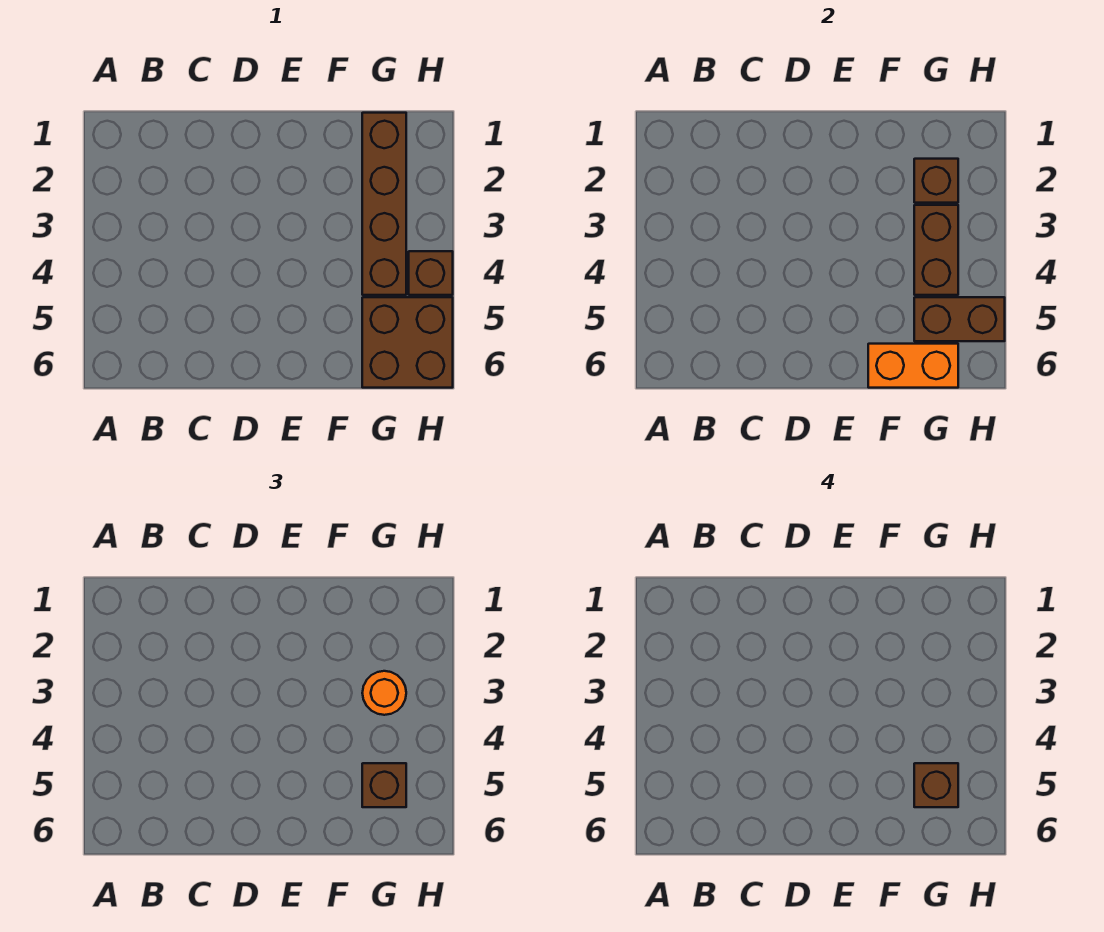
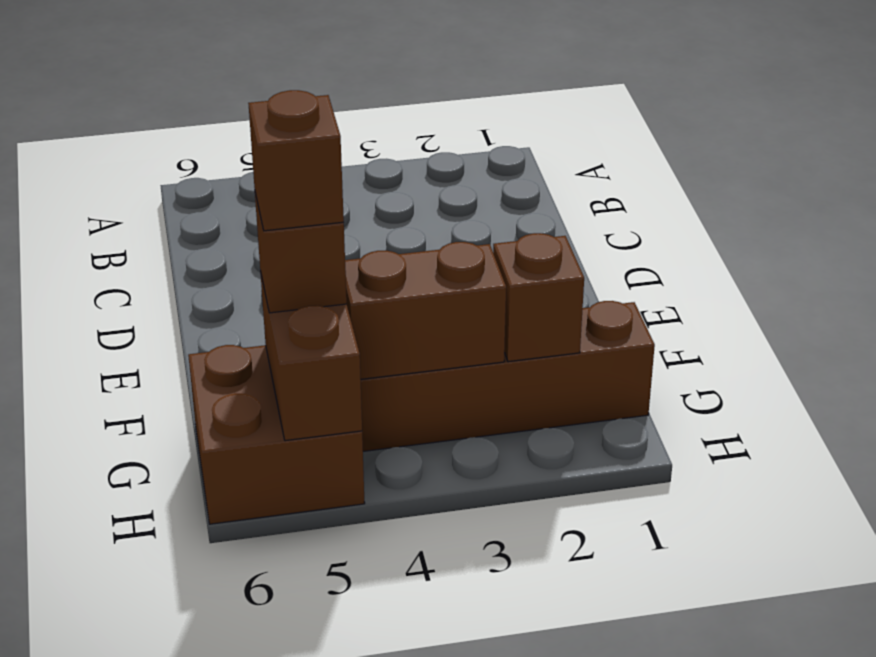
orange brick F6:G6 level 2 -> none
orange round brick G3 level 3 -> none
brown brick H4 level 1 -> none

